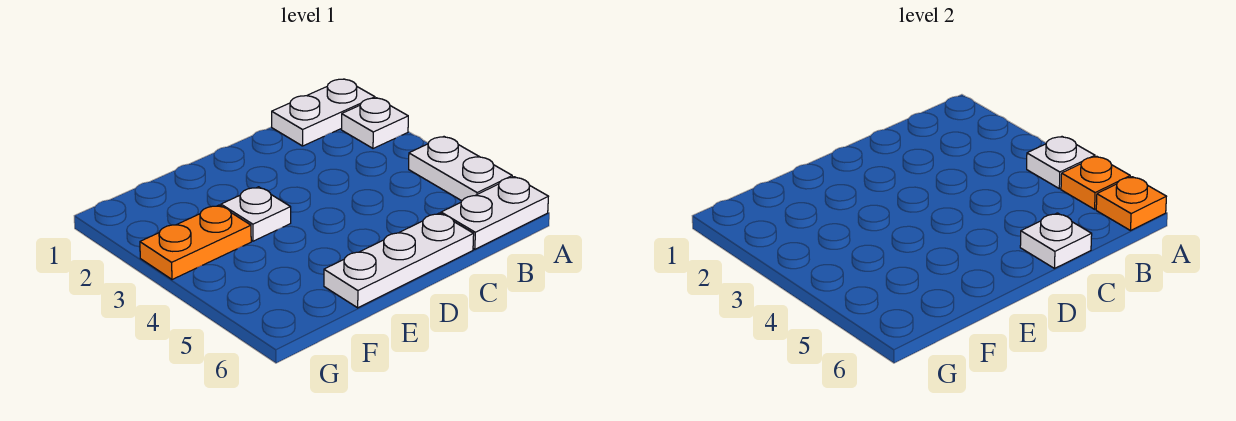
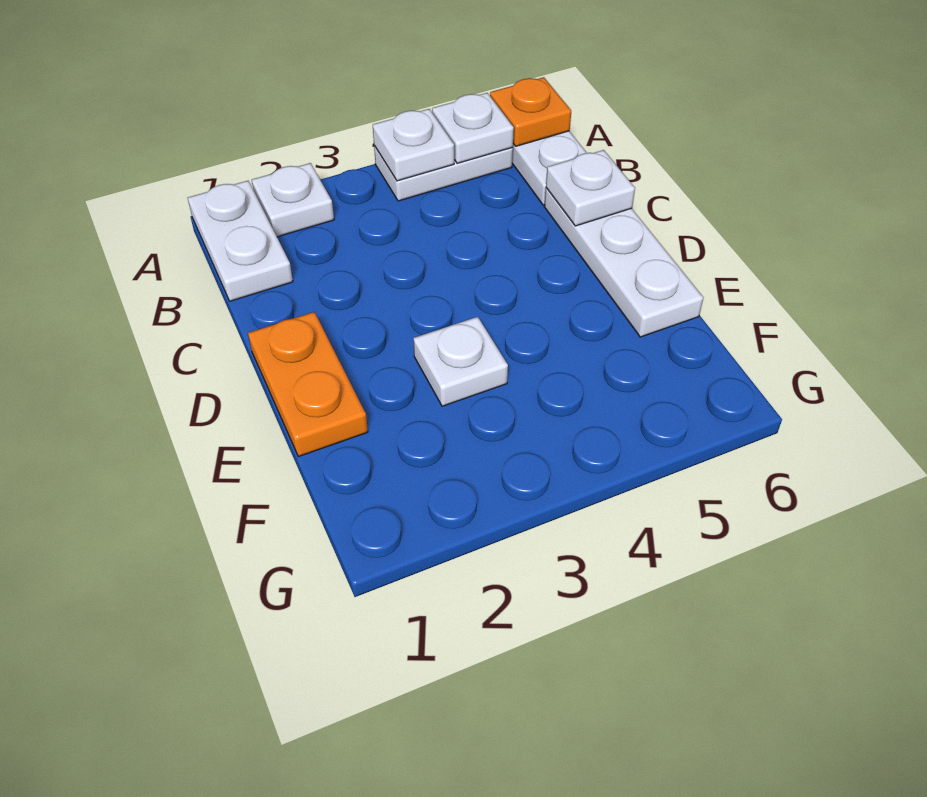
orange plate A5 level 2 -> white plate A5 level 2
orange plate F3:G3 level 1 -> orange plate D1:E1 level 1

